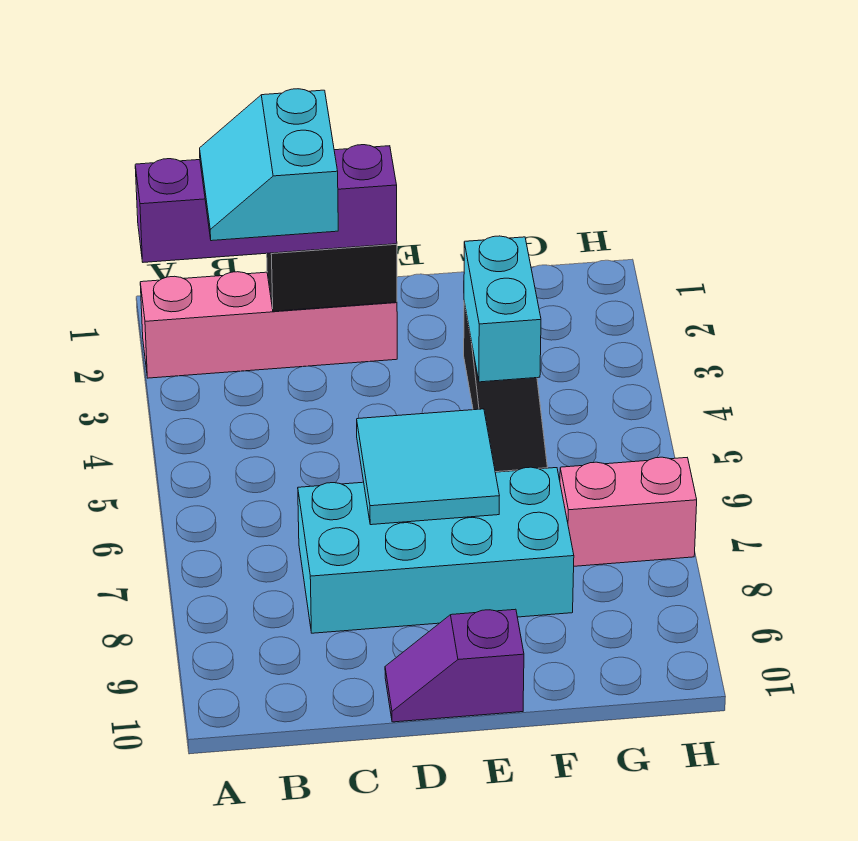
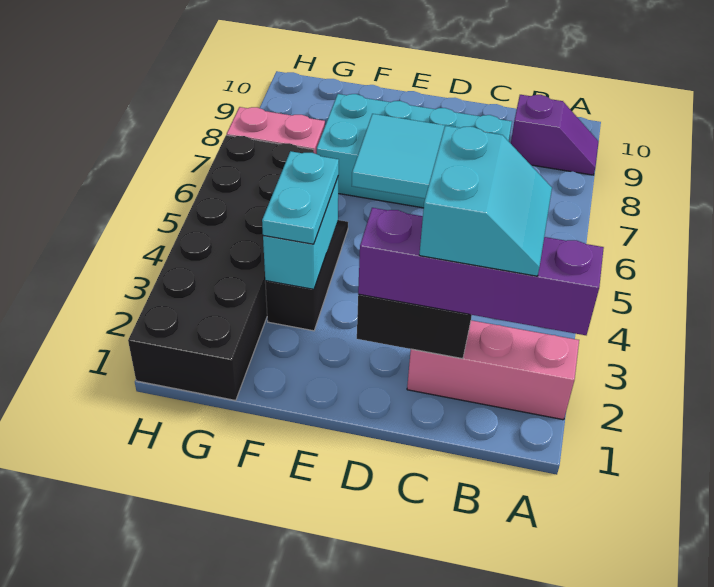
pink brick A2:D2 level 1 -> pink brick A2:C2 level 1
purple slope D10:E10 level 1 top E -> purple slope A9:B9 level 1 top B
none -> cyan plate F3:F4 level 3
none -> black brick G1:H6 level 1

